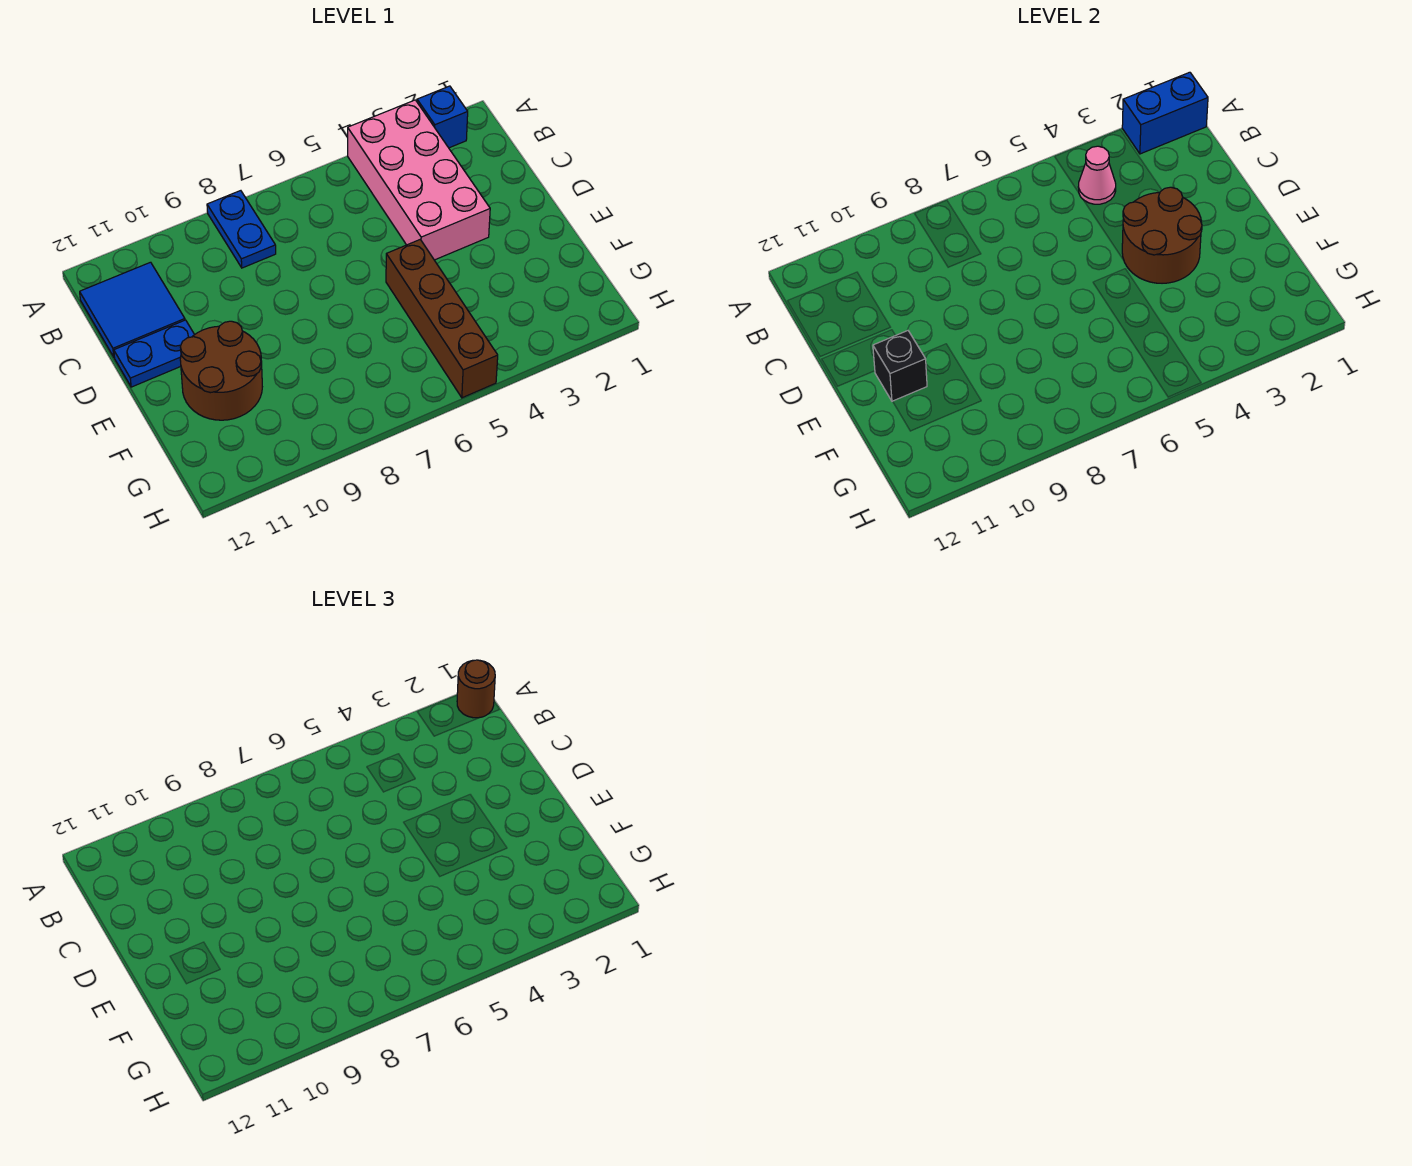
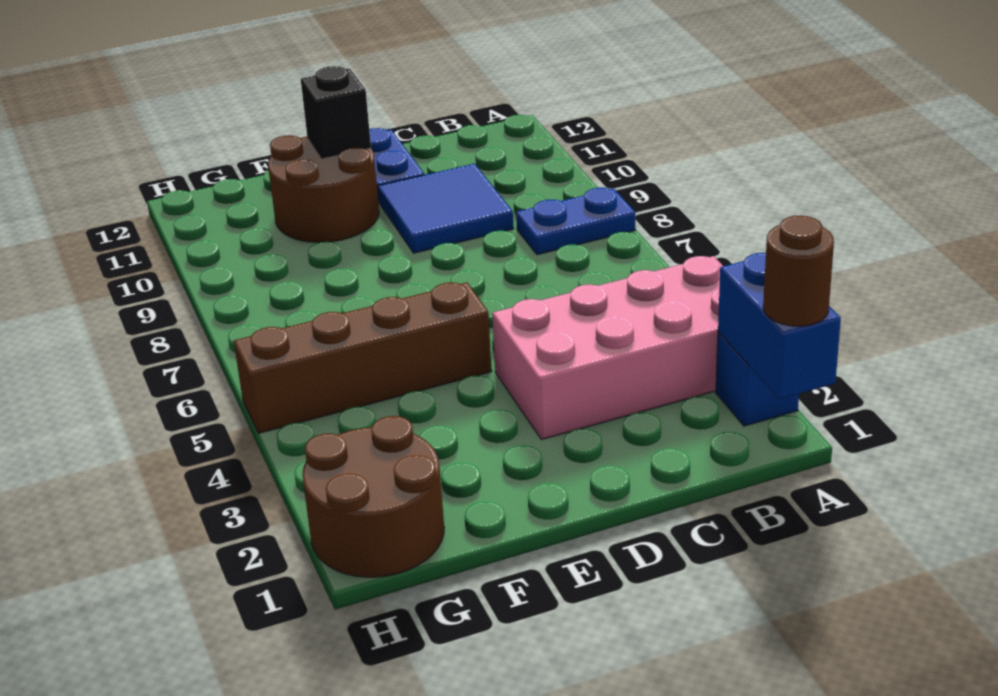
pink cone B4 level 2 -> none
blue tile B11:C12 level 1 -> blue tile C9:D10 level 1
brown round brick D3:E4 level 2 -> brown round brick G1:H2 level 1

